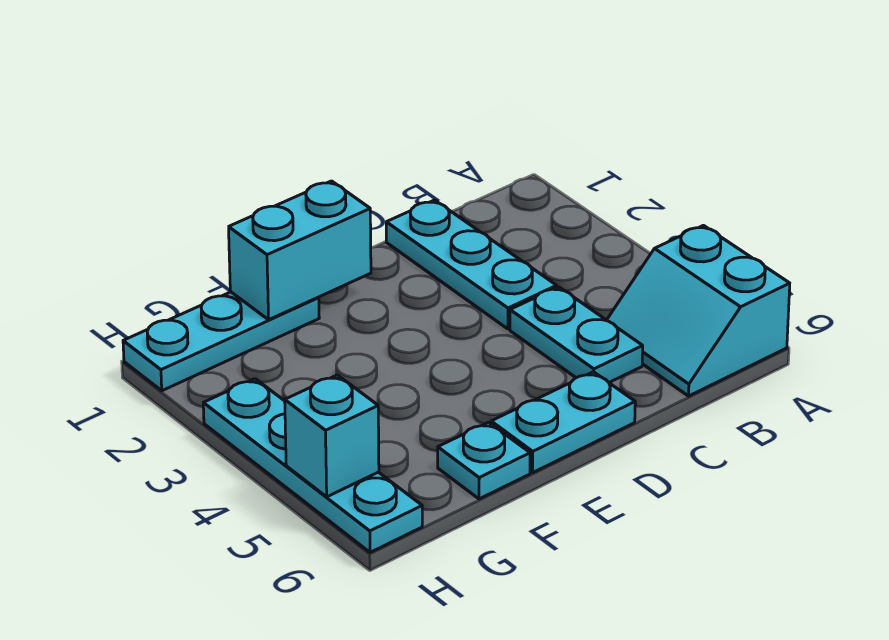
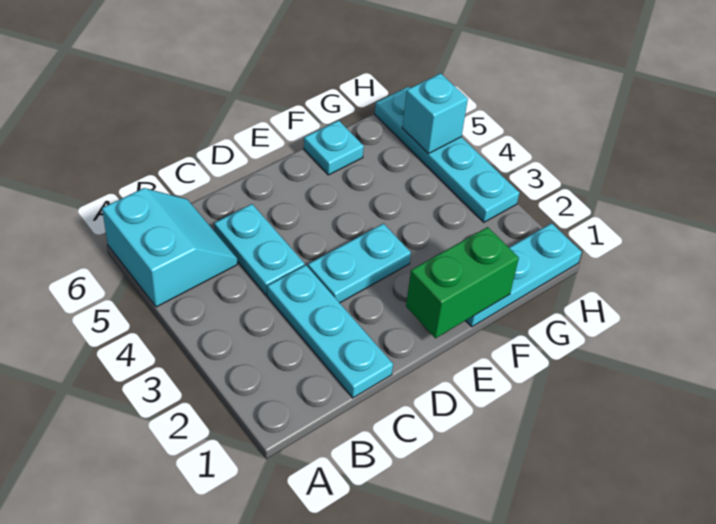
cyan plate D6:E6 level 1 -> cyan plate D3:E3 level 1
cyan brick E1:F1 level 2 -> green brick E1:F1 level 2

